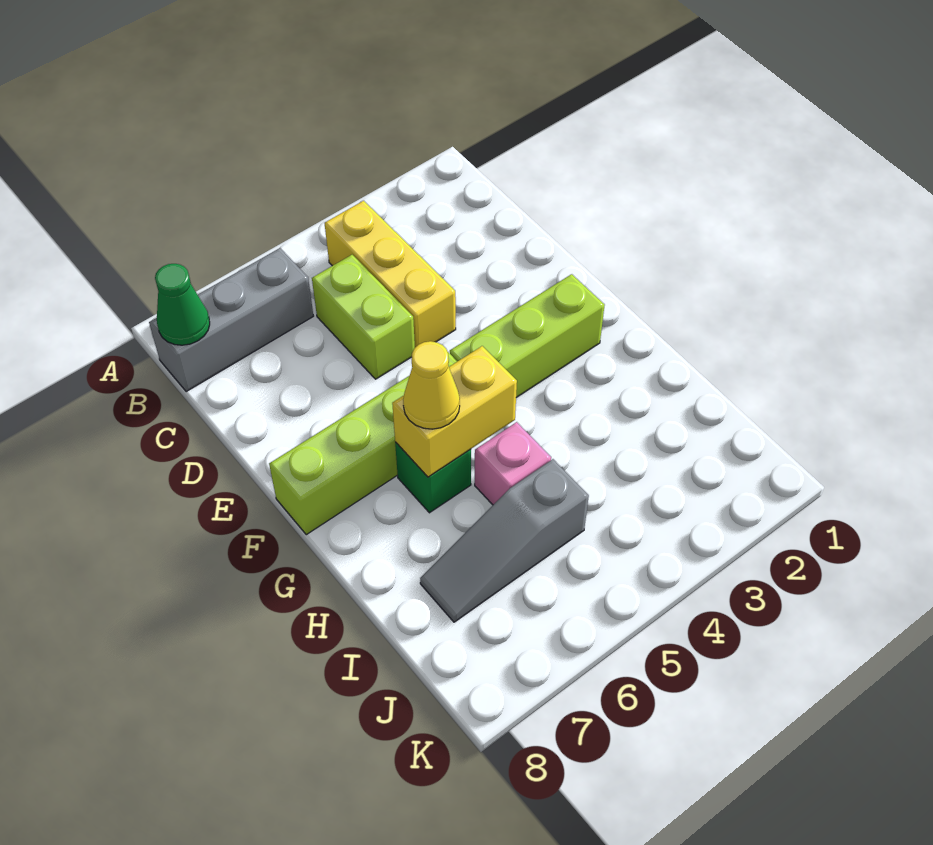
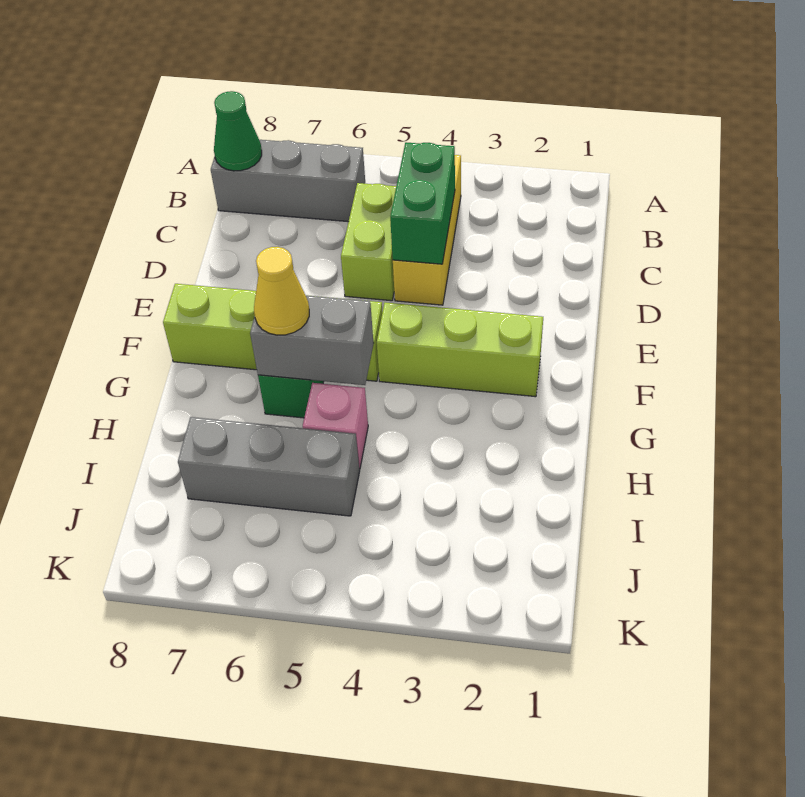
none -> green brick C4:D4 level 2
yellow brick G5:G6 level 2 -> grey brick G5:G6 level 2
grey slope I5:I7 level 1 top 5 -> grey brick I5:I7 level 1

